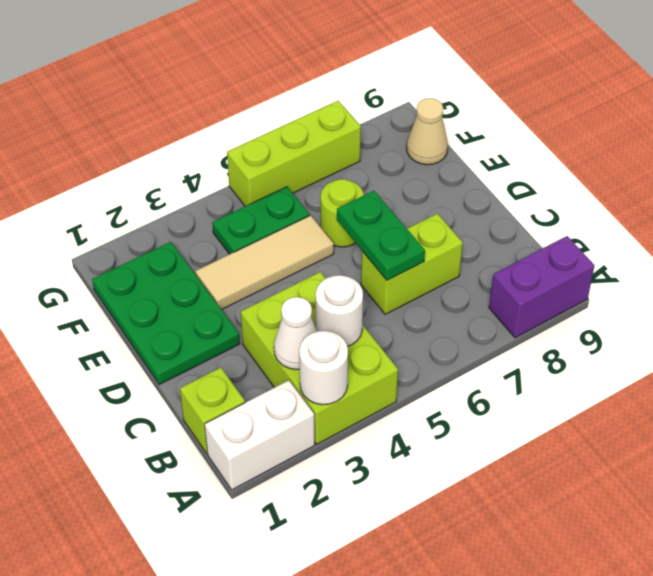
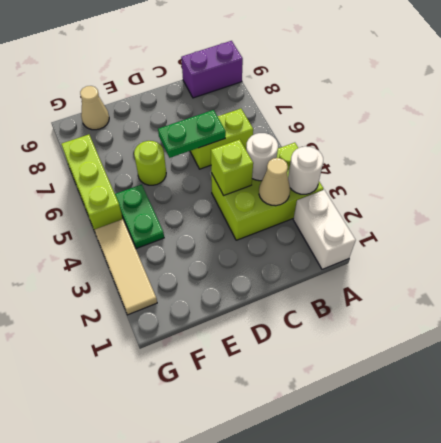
purple brick A8:A9 level 1 -> purple brick A9:B9 level 1
lime brick B1 level 1 -> lime brick C4 level 2
white cone B3 level 2 -> tan cone B3 level 2
lime brick C6:C7 level 1 -> lime brick B6:C6 level 1
green plate D1:F2 level 1 -> none
tan tile E3:E5 level 1 -> tan tile G2:G4 level 1

